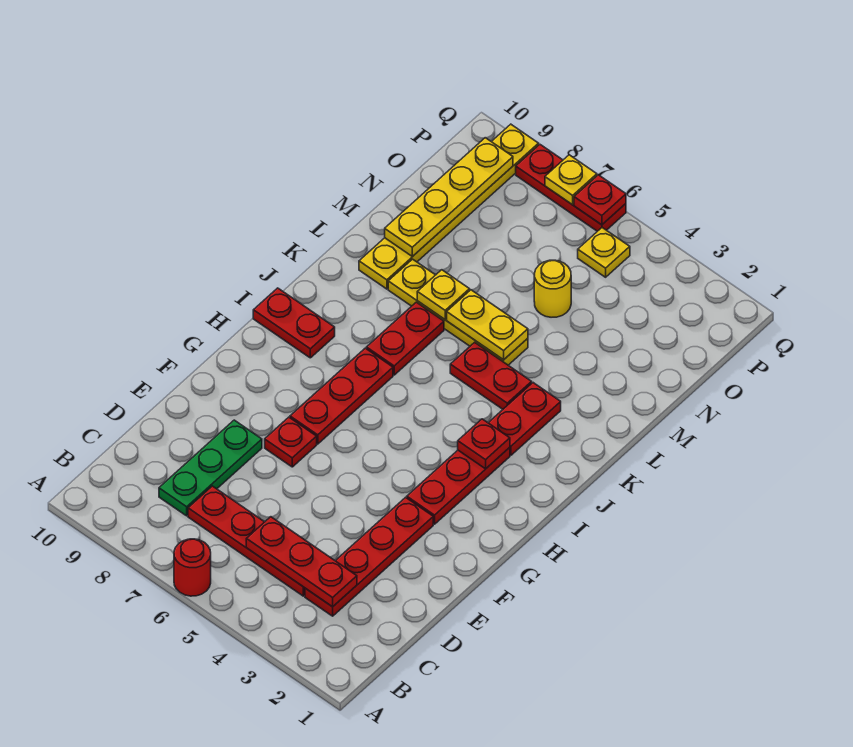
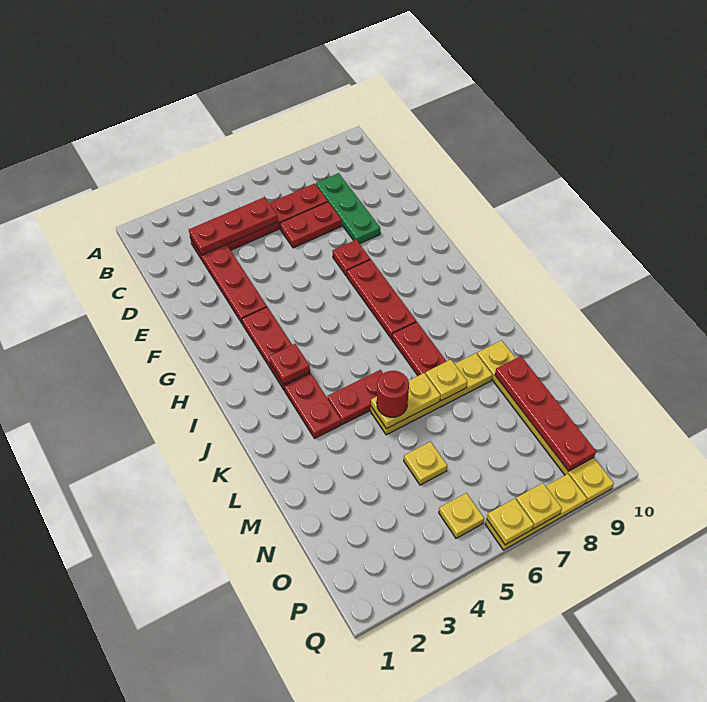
red round brick A6 level 1 -> red round brick L5 level 3
red plate I9:I10 level 1 -> red plate D6:D7 level 1
yellow plate M9:P9 level 2 -> red plate M9:P9 level 2
yellow round brick N5 level 1 -> yellow plate N5 level 1
red plate Q6:Q8 level 1 -> yellow plate Q6:Q8 level 1
red plate Q6 level 2 -> yellow plate Q6 level 2

